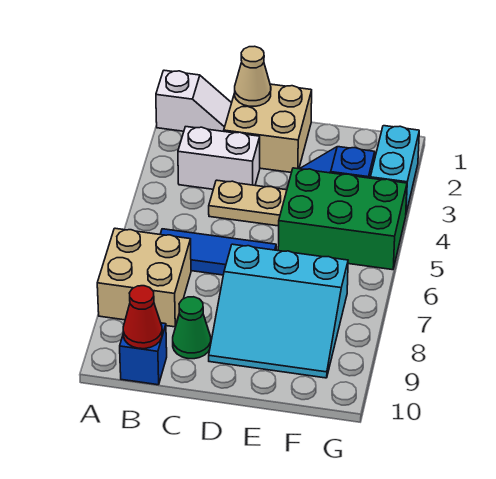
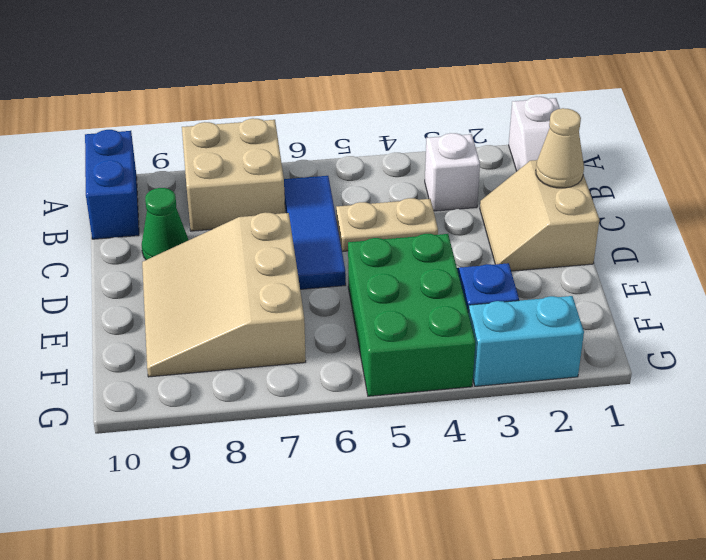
white brick B3:C3 level 1 -> white brick B3 level 1
blue brick B10 level 1 -> blue brick A10:B10 level 1
red cone B10 level 2 -> none
tan brick C1:D2 level 1 -> tan slope C1:D2 level 1 top 1
tan plate C4:D4 level 1 -> tan plate C4:C5 level 1
cyan slope D7:F9 level 1 top 7 -> tan slope D7:F9 level 1 top 7

